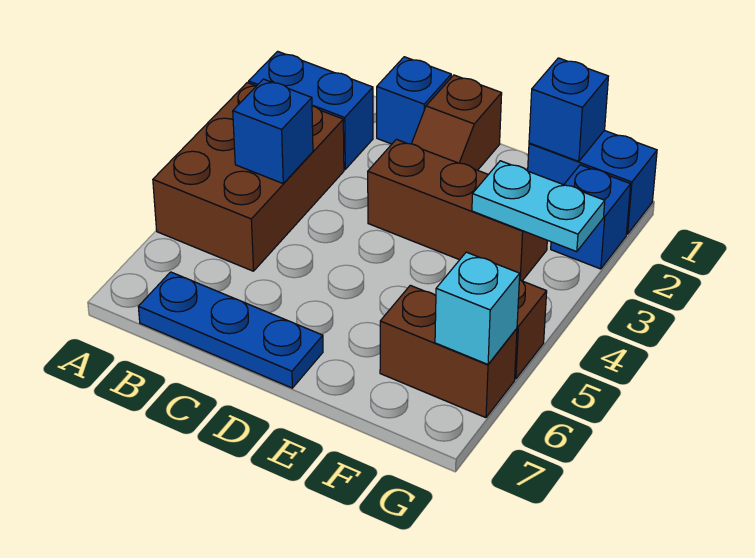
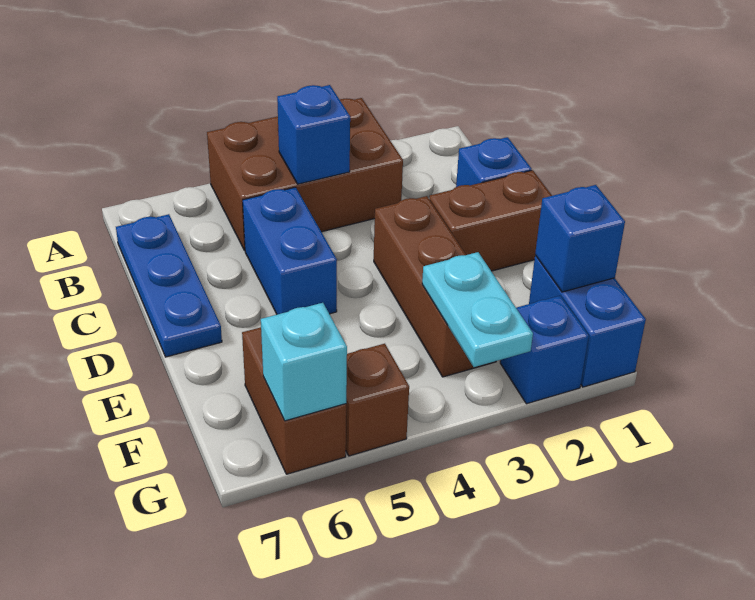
blue brick A2:B2 level 1 -> blue brick C5:D5 level 1
brown slope D1:D2 level 1 top 1 -> brown brick D1:D2 level 1

